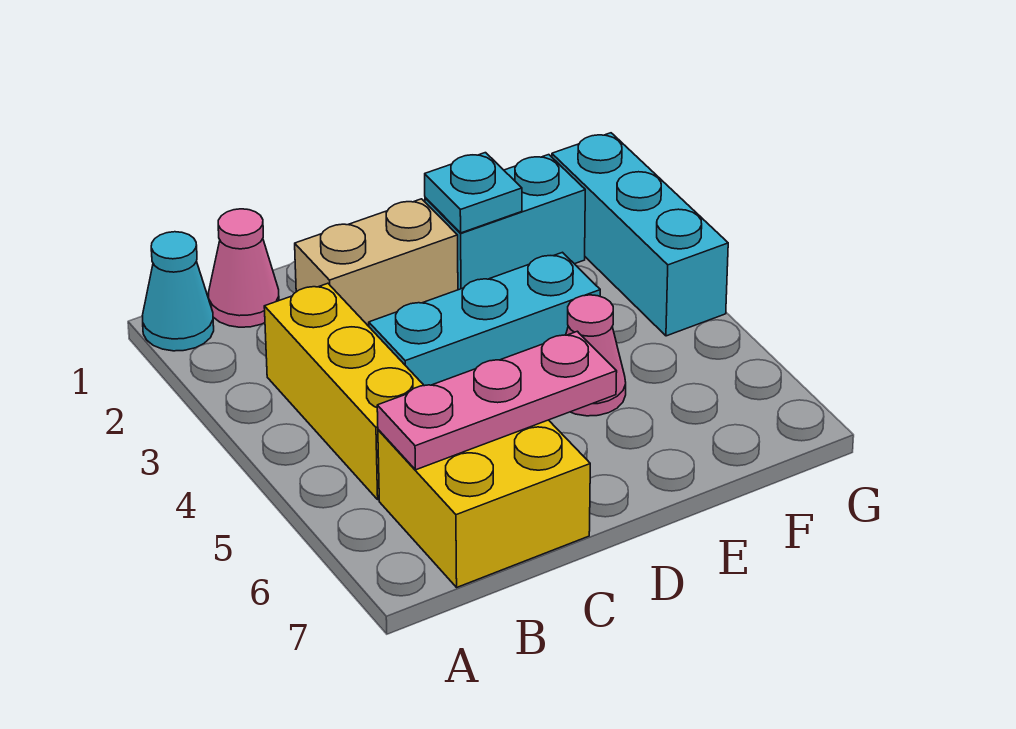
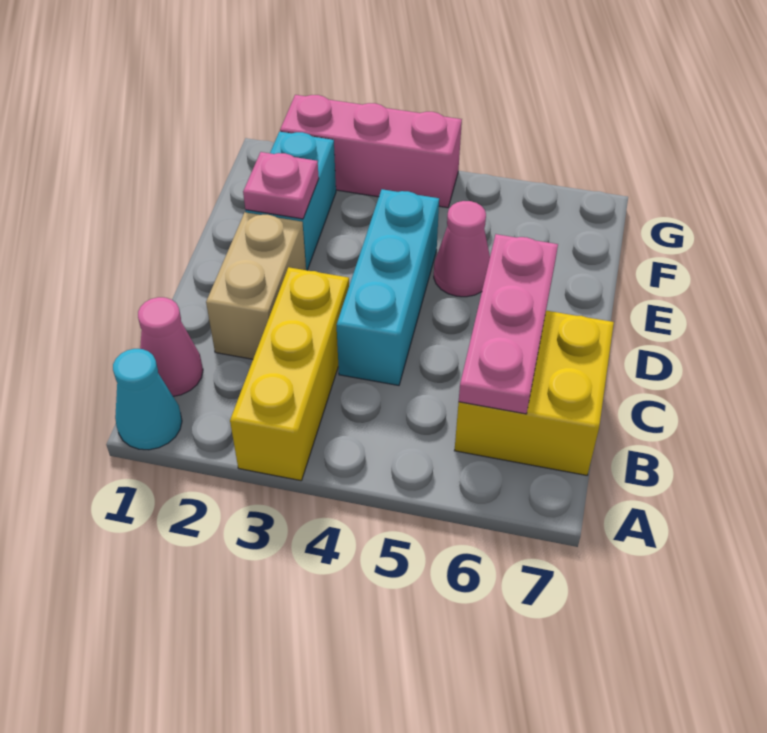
yellow brick B3:B5 level 1 -> yellow brick A3:C3 level 1
cyan plate E2 level 2 -> pink plate E2 level 2
cyan brick G2:G4 level 1 -> pink brick G2:G4 level 1

